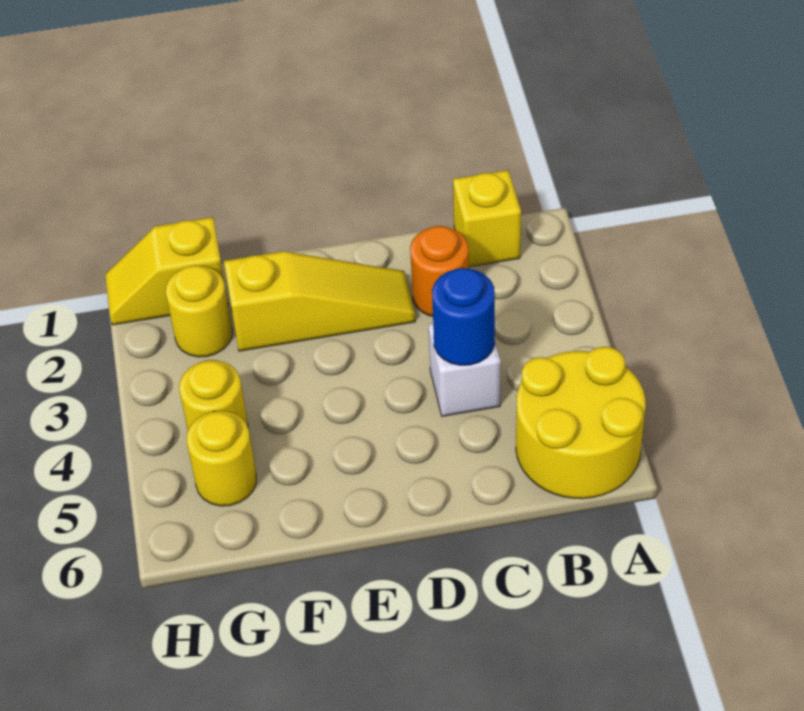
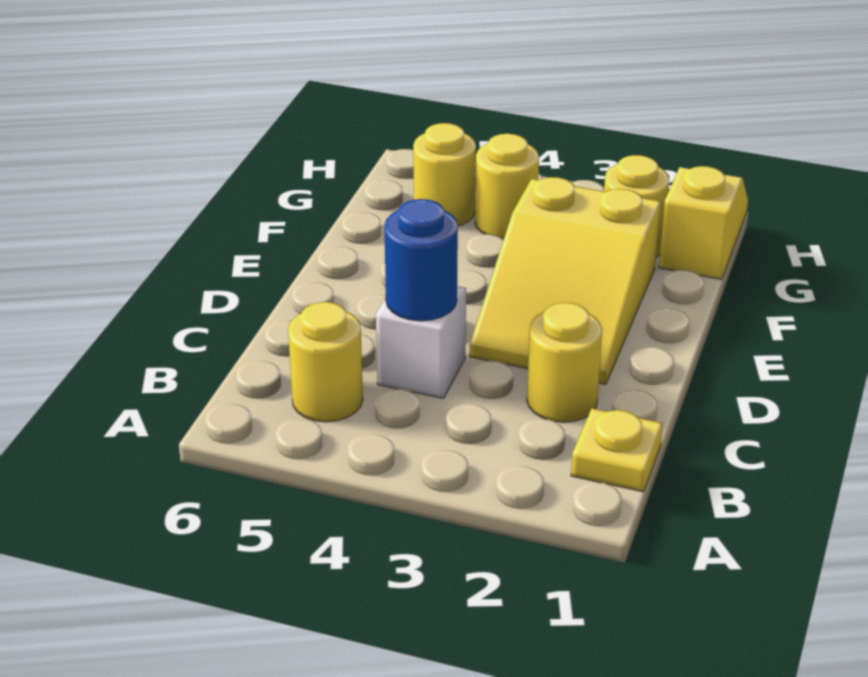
yellow round brick A5:B6 level 1 -> yellow round brick B5 level 1
yellow brick B1 level 1 -> yellow plate B1 level 1
orange round brick C2 level 1 -> yellow round brick C2 level 1
yellow slope D2:F2 level 1 top F -> yellow slope D2:F3 level 1 top F

